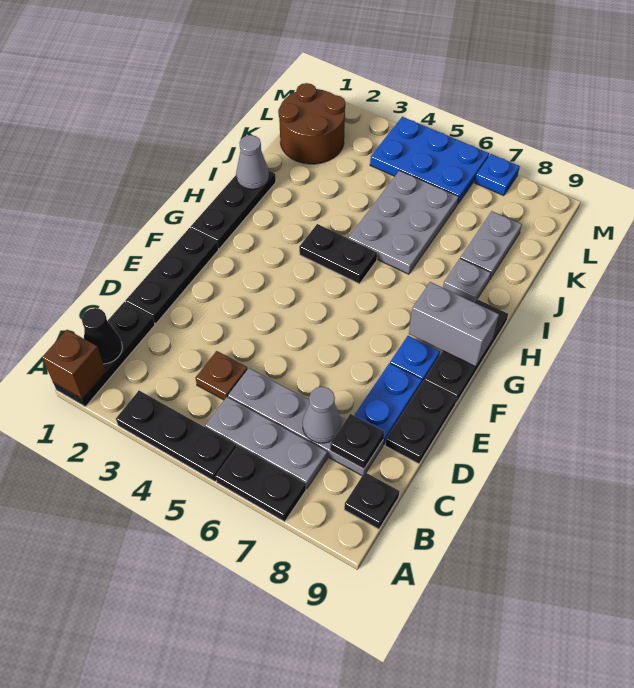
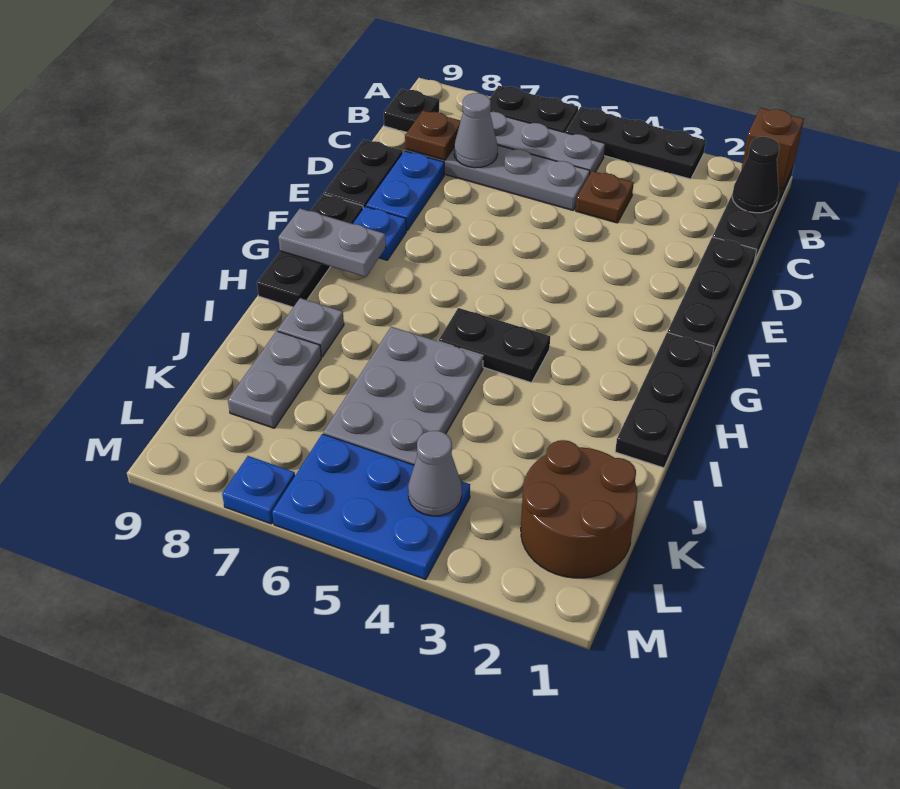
black plate C8 level 2 -> brown plate C8 level 2
grey brick G8:G9 level 2 -> grey plate G8:G9 level 2
grey cone I1 level 2 -> grey cone L4 level 2

